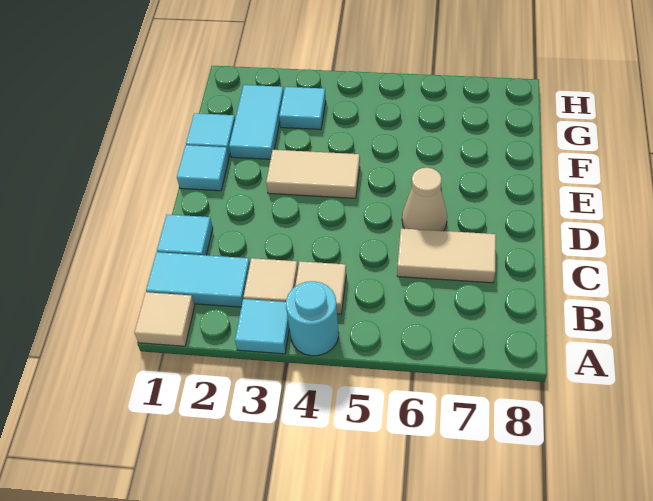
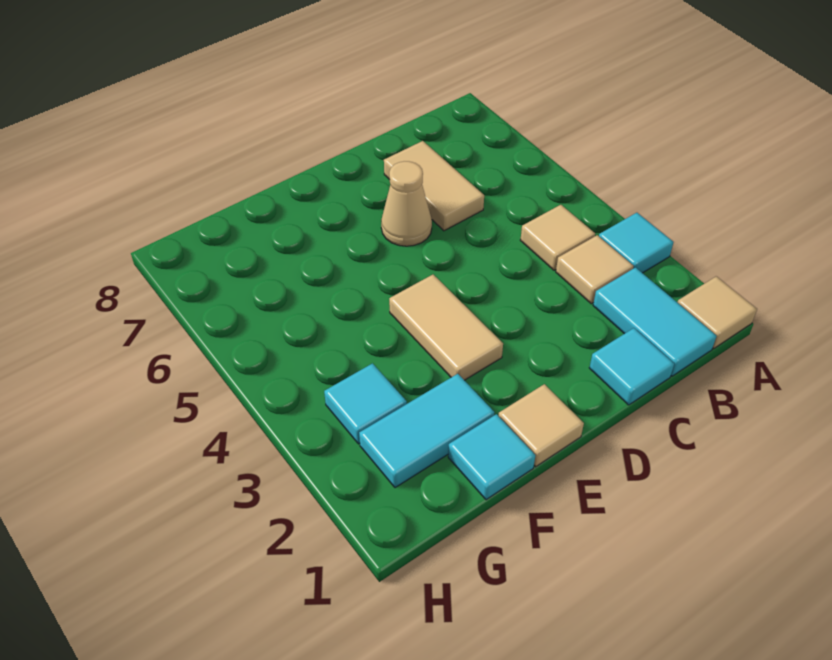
cyan round brick A4 level 1 -> none
cyan tile E1 level 1 -> tan tile E1 level 1

